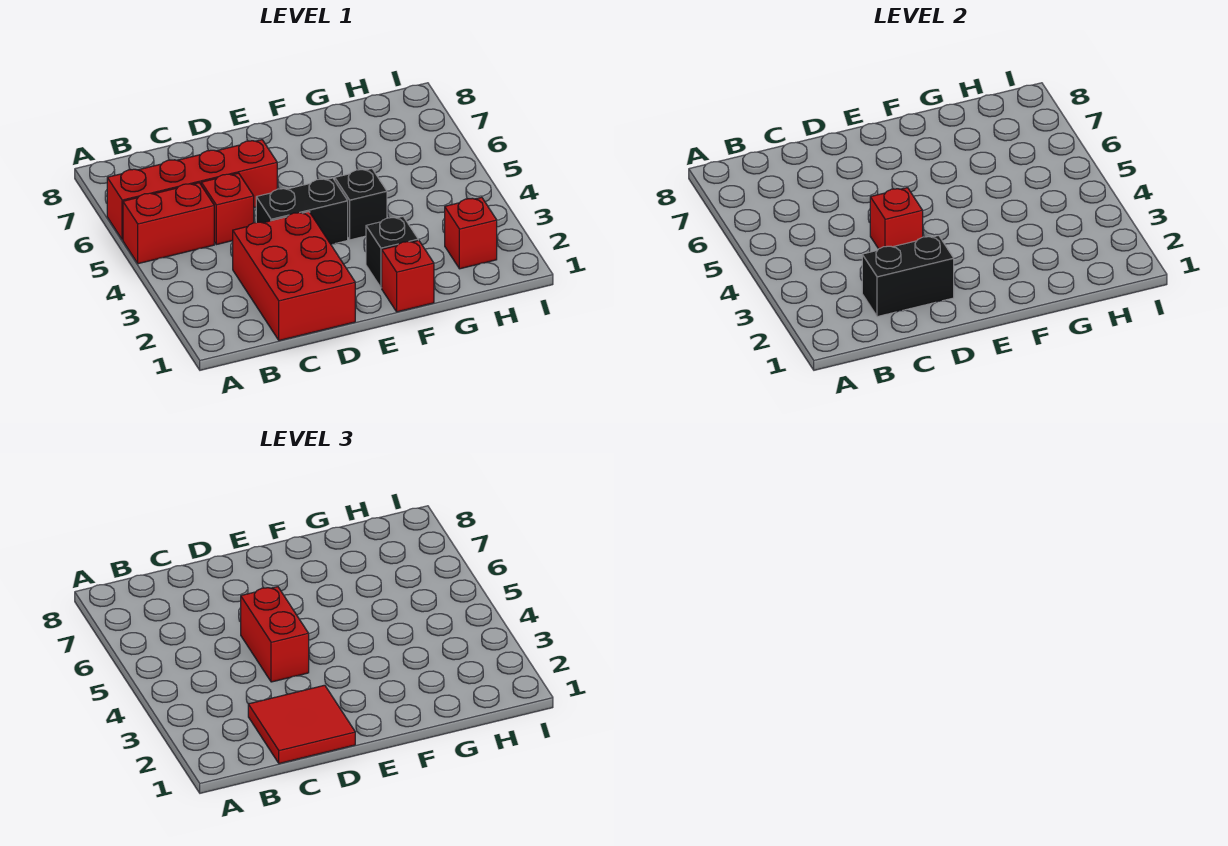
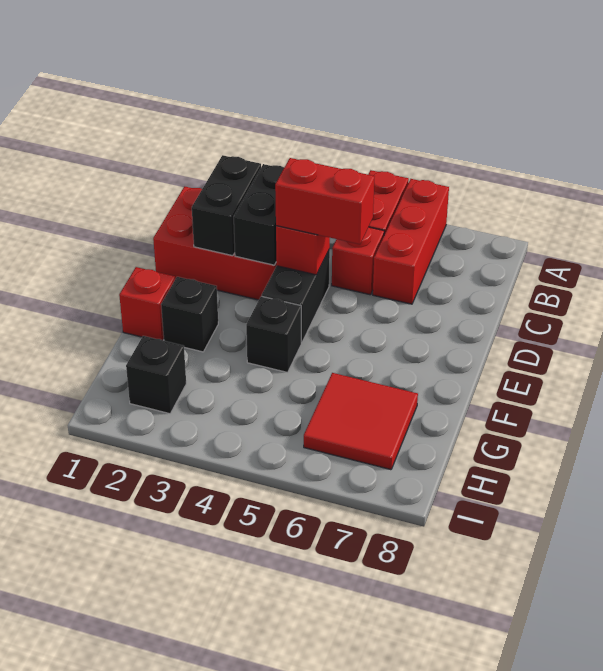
red brick A6:D6 level 1 -> red brick A6:C6 level 1
red tile C1:D2 level 3 -> red tile G6:H7 level 1
none -> black brick C3:D3 level 2
red brick H2 level 1 -> black brick H2 level 1

